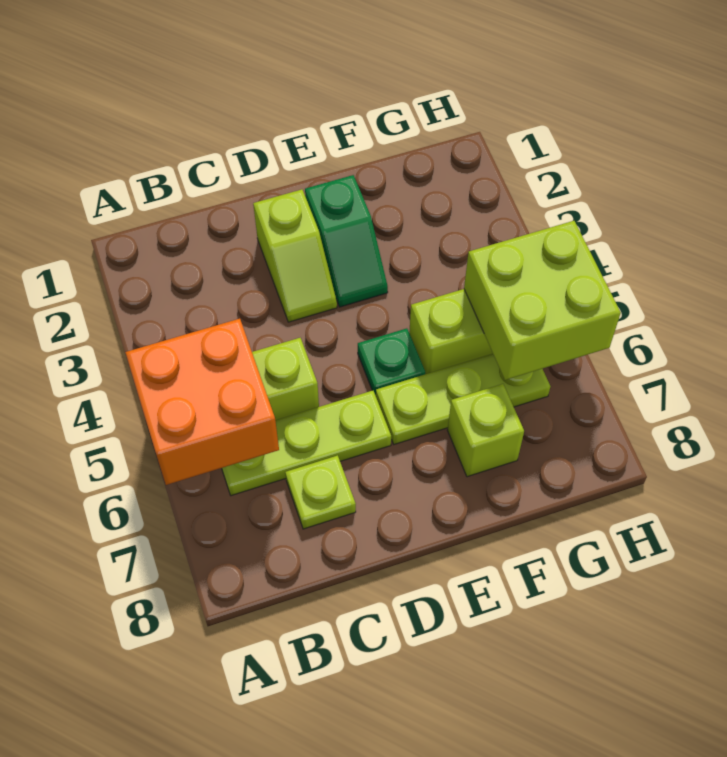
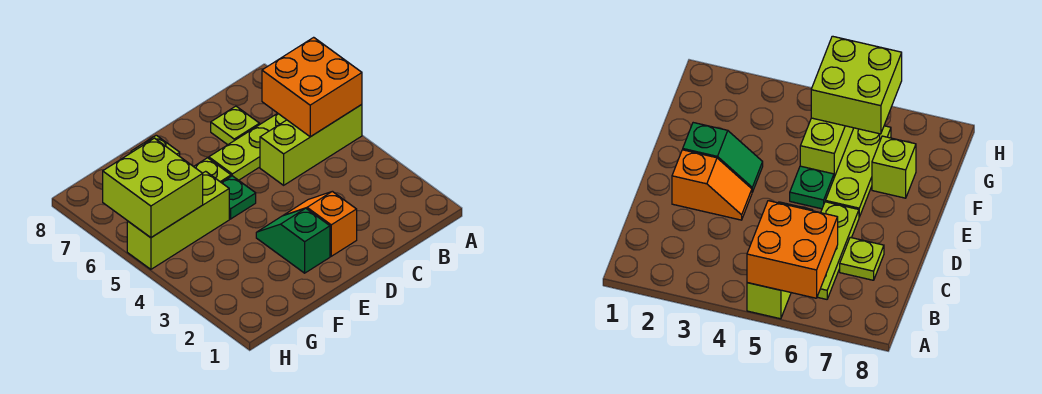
lime slope D2:D3 level 1 top 2 -> orange slope D2:D3 level 1 top 2

